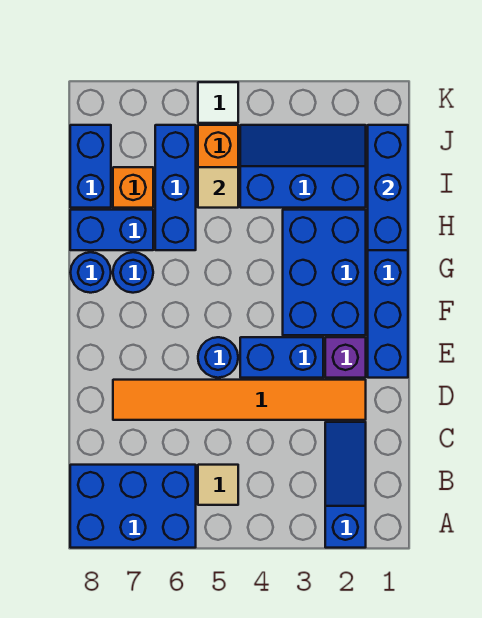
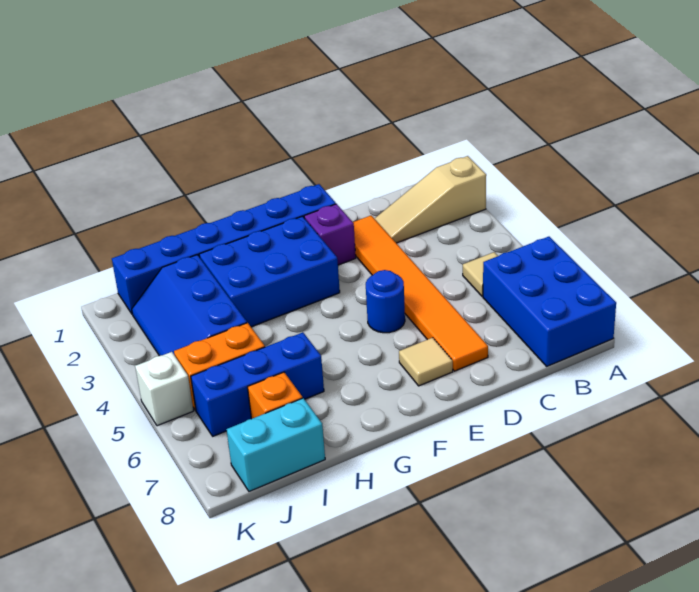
blue slope A2:C2 level 1 top A -> tan slope A2:C2 level 1 top A
blue brick E3:E4 level 1 -> none
blue round brick G7 level 1 -> none
blue round brick G8 level 1 -> none
blue brick H1:J1 level 2 -> none
blue brick H7:H8 level 1 -> none
tan tile I5 level 2 -> tan tile E7 level 1
blue brick I8:J8 level 1 -> cyan brick I8:J8 level 1
white tile K5 level 1 -> white brick K5 level 1

